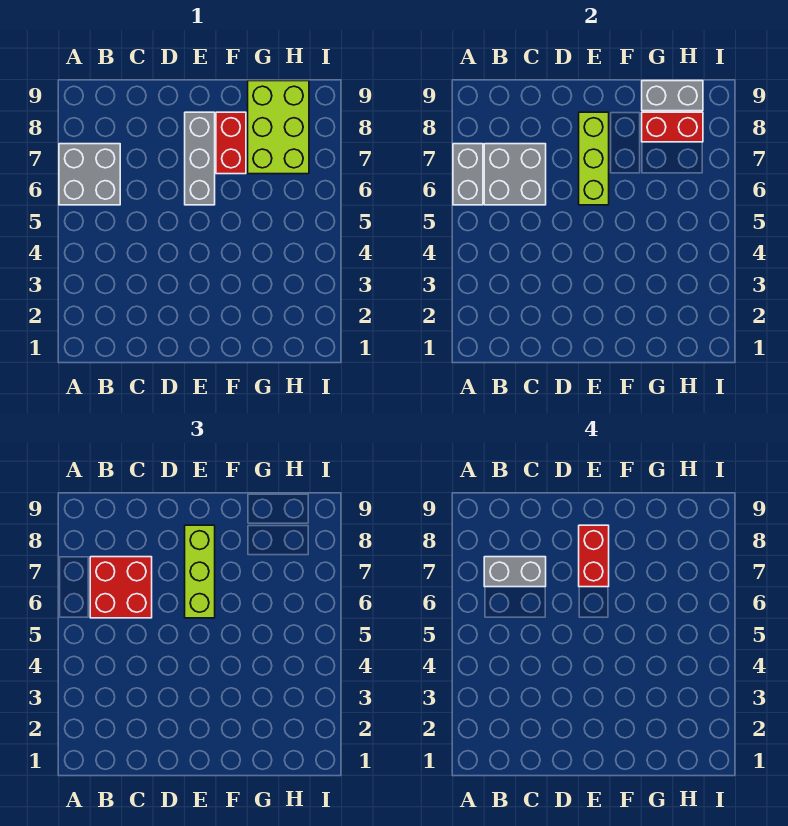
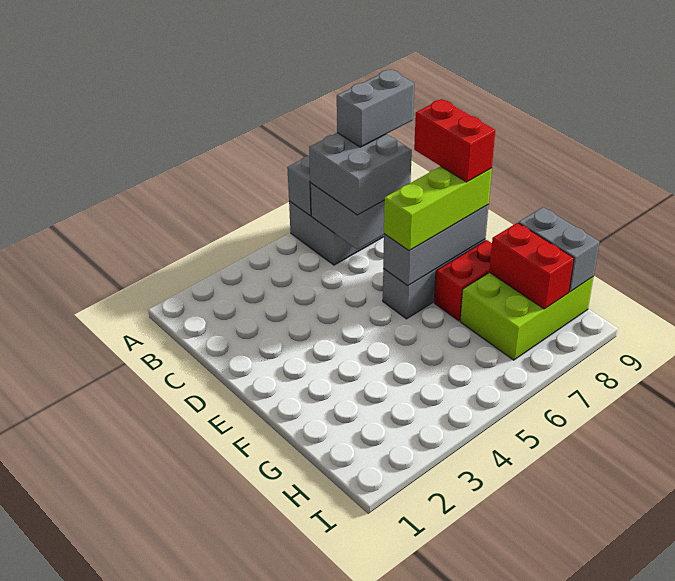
red brick B6:C7 level 3 -> grey brick B6:C7 level 3
grey brick B7:C7 level 4 -> grey brick B7:B8 level 4
lime brick E6:E8 level 2 -> grey brick E6:E8 level 2
red brick E7:E8 level 4 -> red brick D8:E8 level 4

